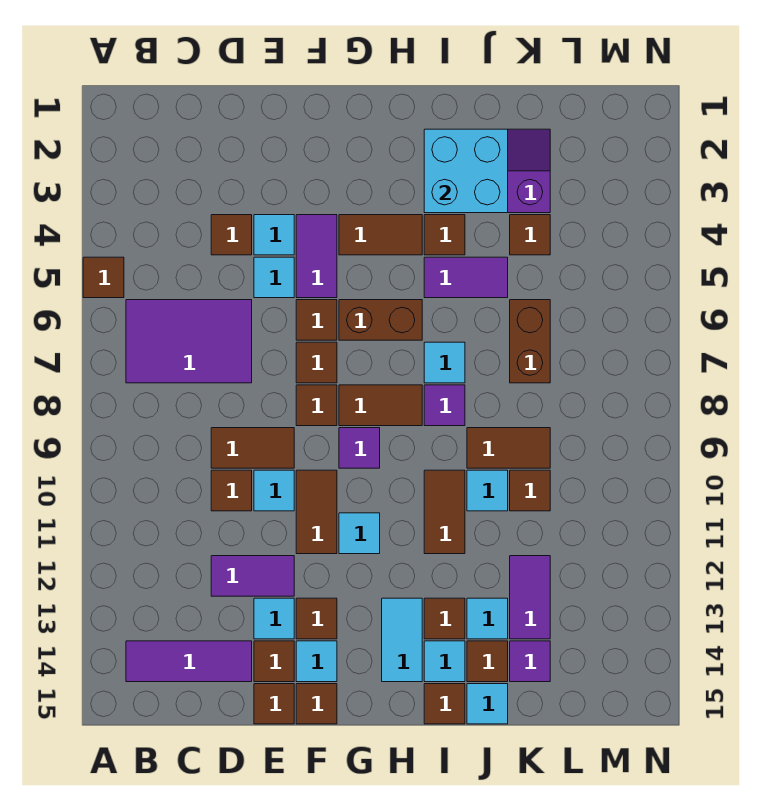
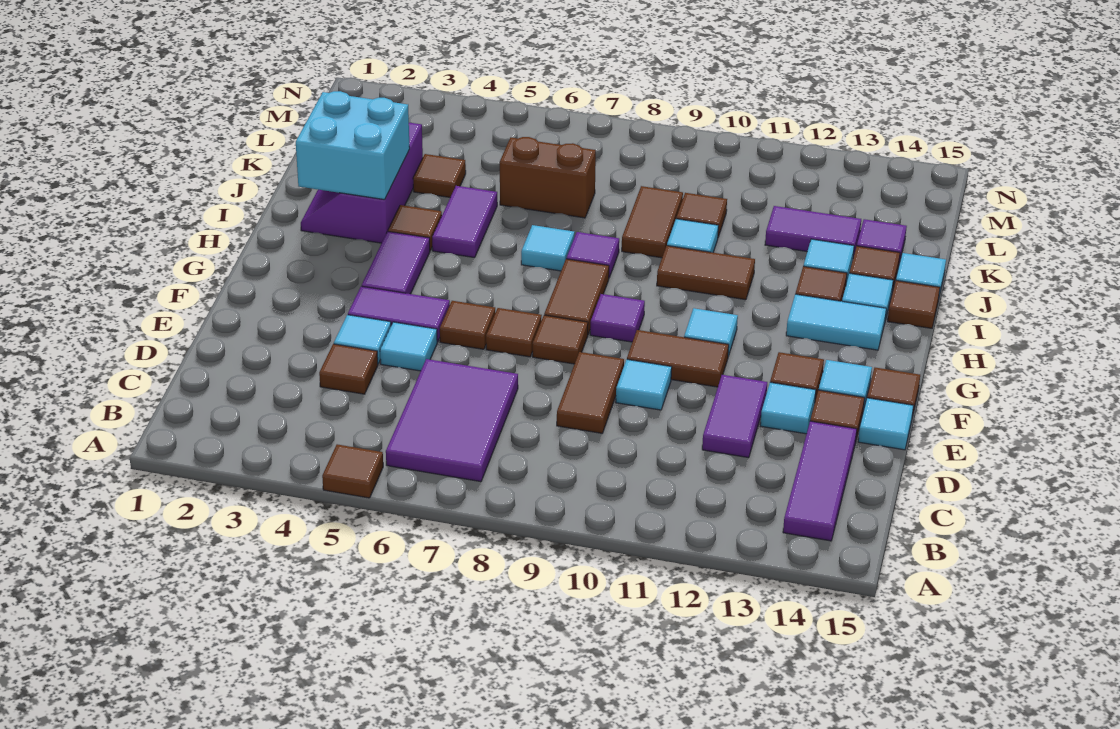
brown tile D10 level 1 -> none
brown tile E15 level 1 -> cyan tile E15 level 1
brown tile G4:H4 level 1 -> purple tile G4:H4 level 1
brown brick G6:H6 level 1 -> none

